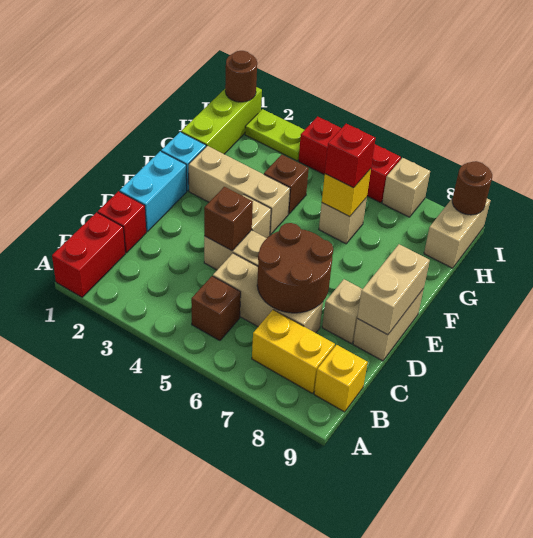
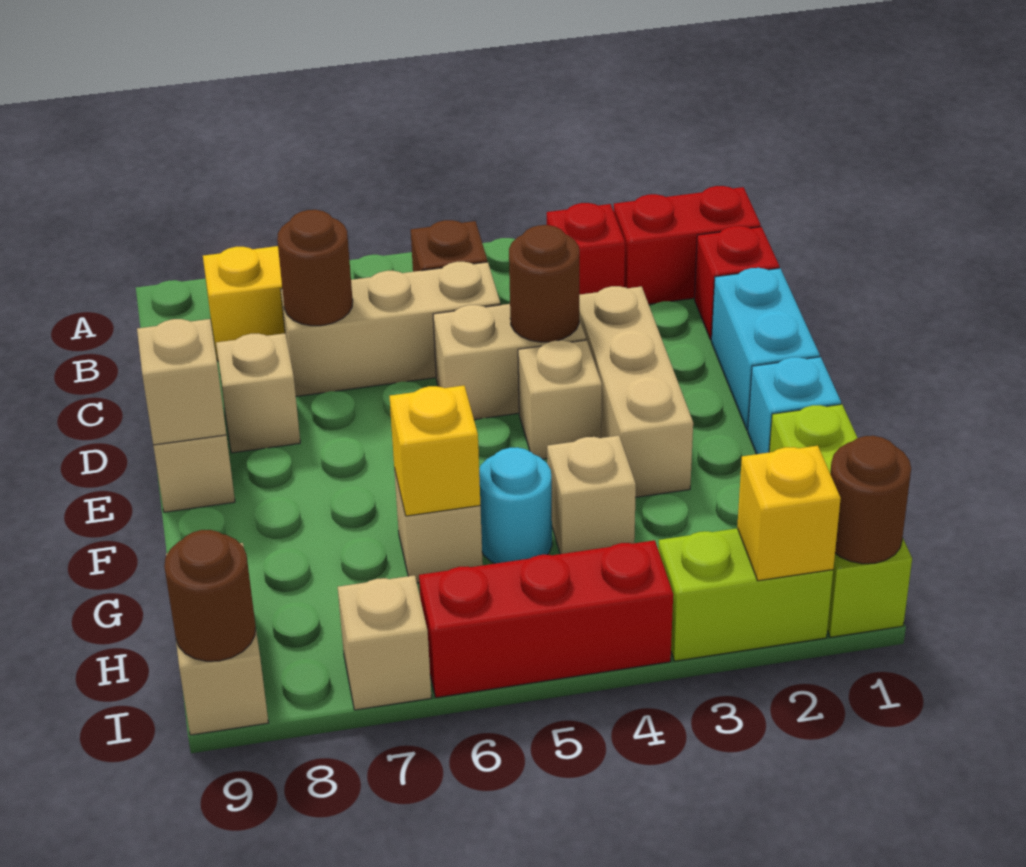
red brick A1:B1 level 1 -> red brick B1:B2 level 1
yellow brick B9 level 1 -> yellow brick I2 level 2
brown round brick C6:D7 level 2 -> brown round brick C7 level 2
brown brick D4 level 2 -> brown round brick D4 level 2
tan brick D9:E9 level 2 -> tan brick E9 level 2
tan brick F2:F4 level 1 -> tan brick D3:F3 level 1
brown brick G4 level 1 -> tan brick G4 level 1
none -> cyan round brick G5 level 1
red brick G6 level 3 -> red brick B3 level 1
lime plate I2:I3 level 1 -> lime brick I2:I3 level 1

